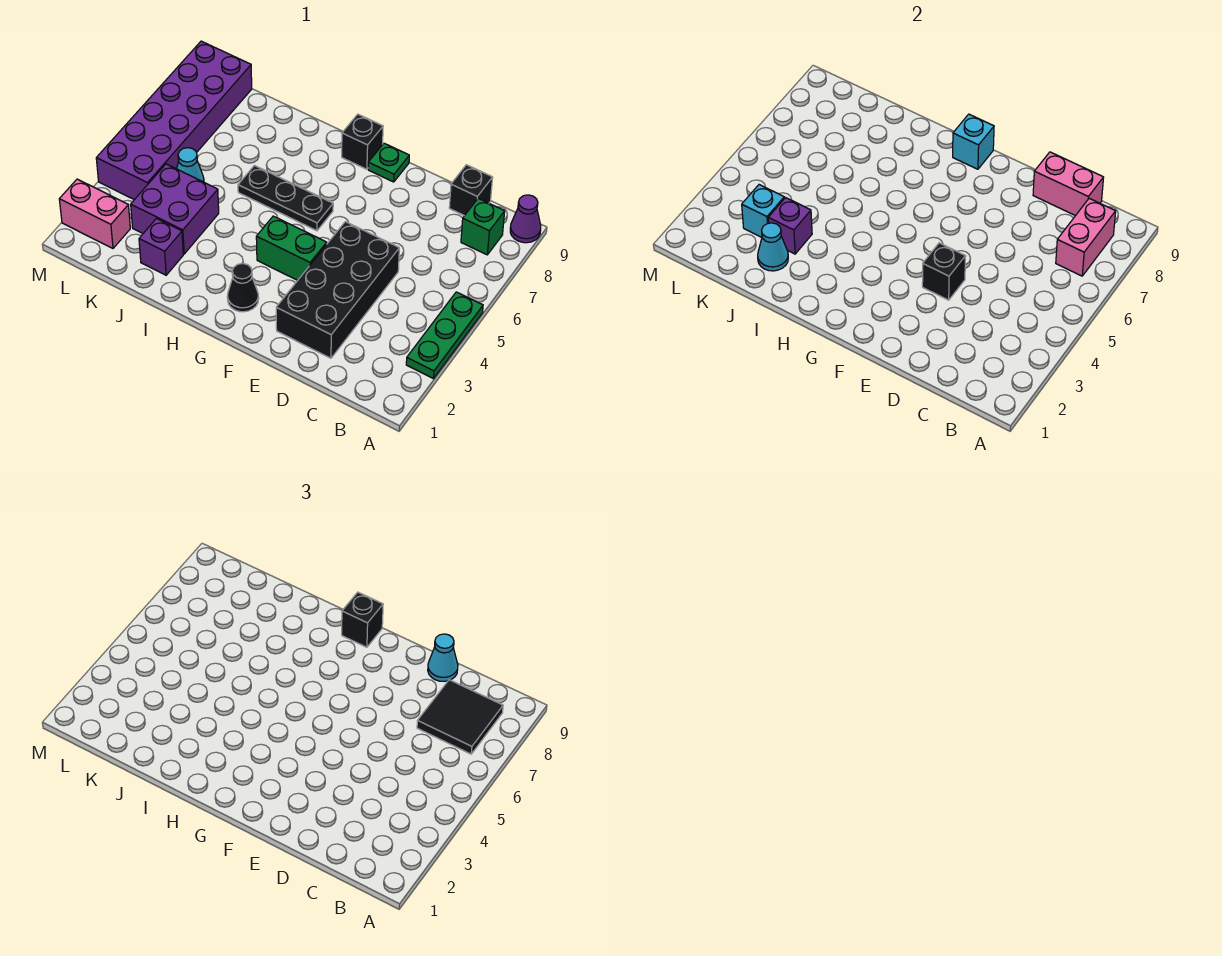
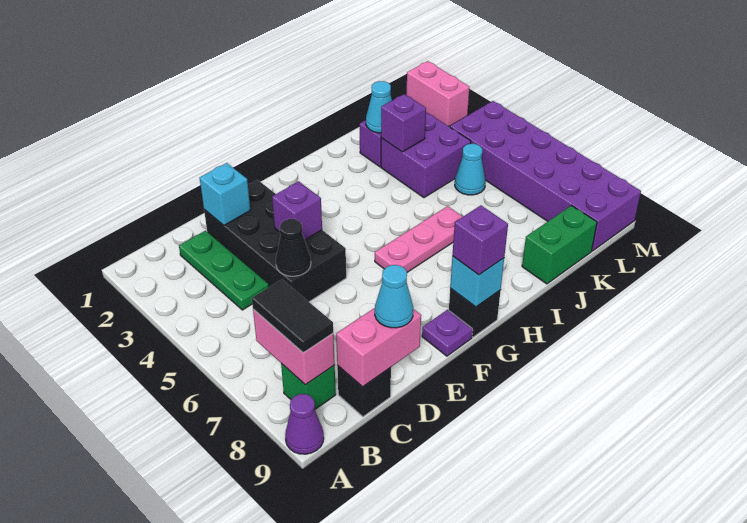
green plate A3:A5 level 1 -> green plate C2:C4 level 1
black tile B7:C8 level 3 -> black tile B7:B8 level 3
black brick E4 level 2 -> purple brick E4 level 2
green brick F4:G4 level 1 -> green brick J9:K9 level 1
green plate F9 level 1 -> purple plate F9 level 1
black cone G2 level 1 -> black cone D5 level 2
black plate G6:I6 level 1 -> pink plate G6:I6 level 1
black brick G9 level 3 -> purple brick G9 level 3
cyan brick K3 level 2 -> cyan brick D2 level 2
pink brick L2:M2 level 1 -> pink brick M1:M2 level 1

